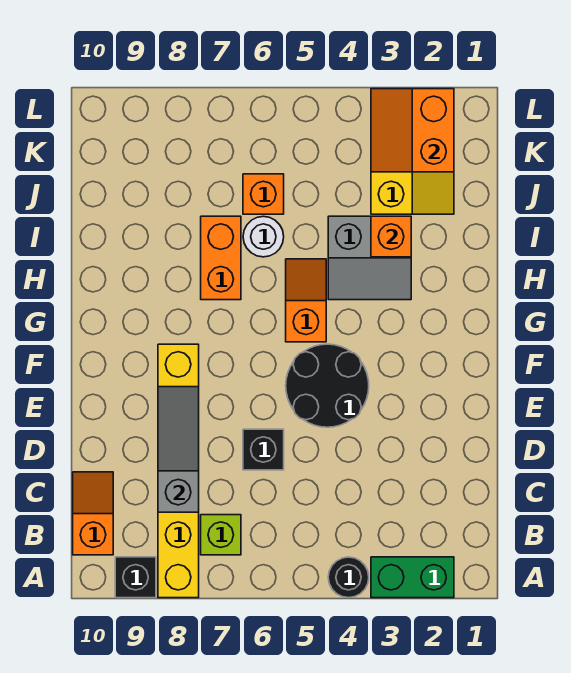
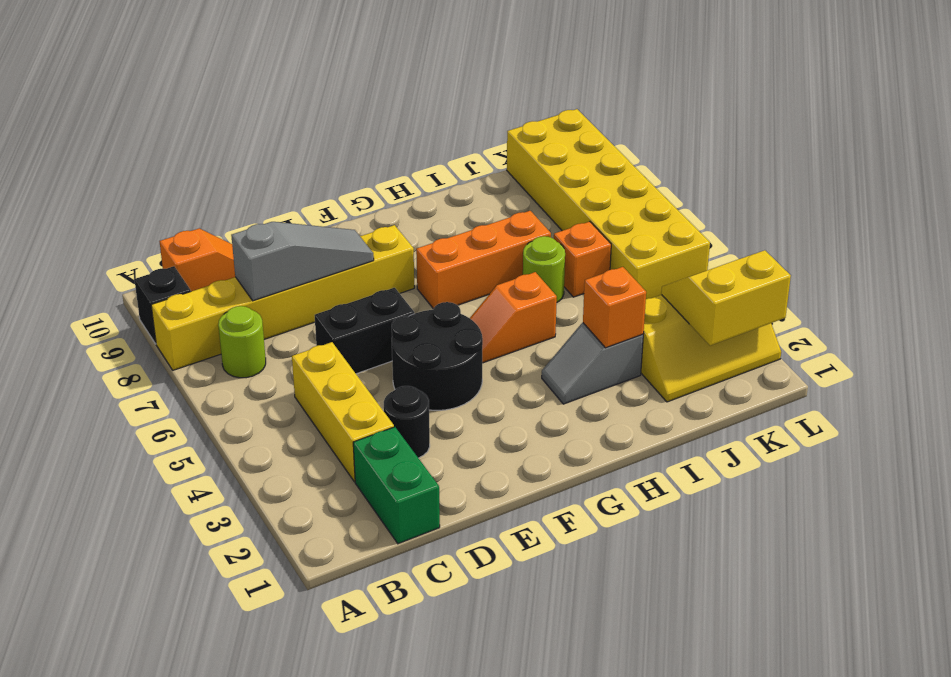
green brick A2:A3 level 1 -> green brick C1:C2 level 1
black round brick A4 level 1 -> black round brick D3 level 1
lime brick B7 level 1 -> lime round brick B7 level 1
none -> yellow brick C3:C5 level 1
black brick D6 level 1 -> black brick D6:E6 level 1
orange slope G5:H5 level 1 top G -> orange slope G5:H5 level 1 top H
grey slope H3:I4 level 1 top I -> grey slope H3:I3 level 1 top I
orange brick H7:I7 level 1 -> orange brick G7:I7 level 1
white round brick I6 level 1 -> lime round brick I6 level 1
orange slope K2:L3 level 2 top 2 -> yellow slope K2:L3 level 2 top 2
none -> yellow brick K5:L10 level 1

